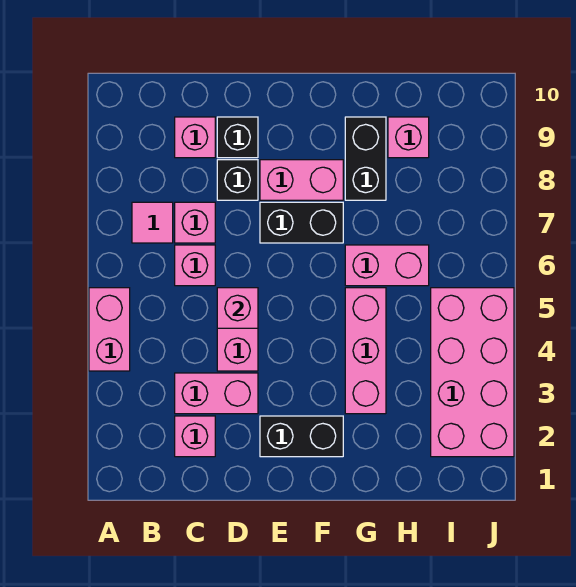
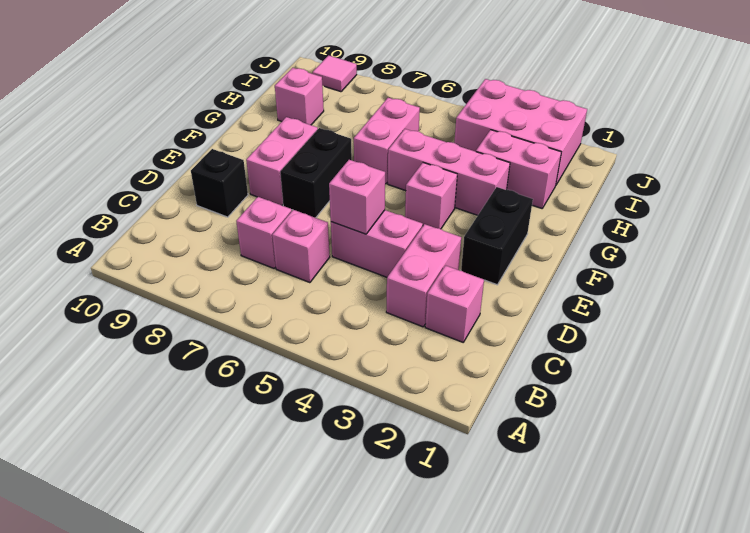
pink brick A4:A5 level 1 -> pink brick H2:H3 level 1
pink tile B7 level 1 -> pink tile J9 level 1
pink brick C9 level 1 -> pink brick F4 level 1
black brick D8 level 1 -> none
black brick G8:G9 level 1 -> none
pink brick I2:J5 level 1 -> pink brick I2:J4 level 1

